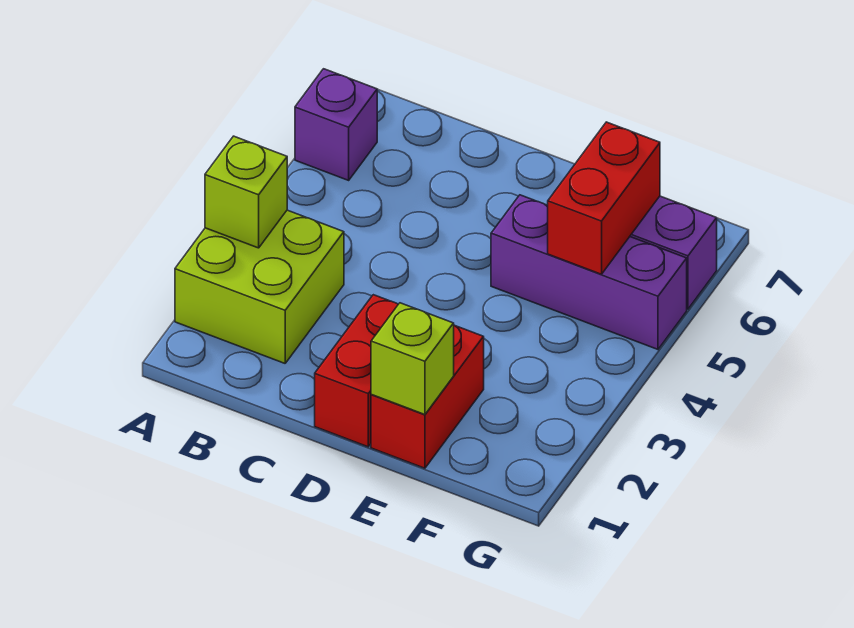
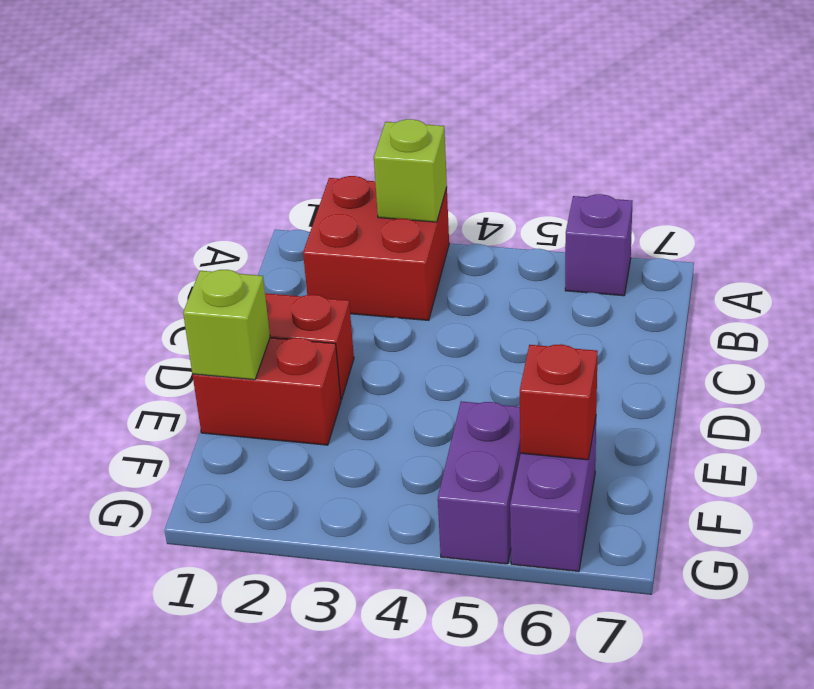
lime brick A2:B3 level 1 -> red brick A2:B3 level 1
purple brick E5:G5 level 1 -> purple brick F5:G5 level 1
red brick F5:F6 level 2 -> red brick F6 level 2

